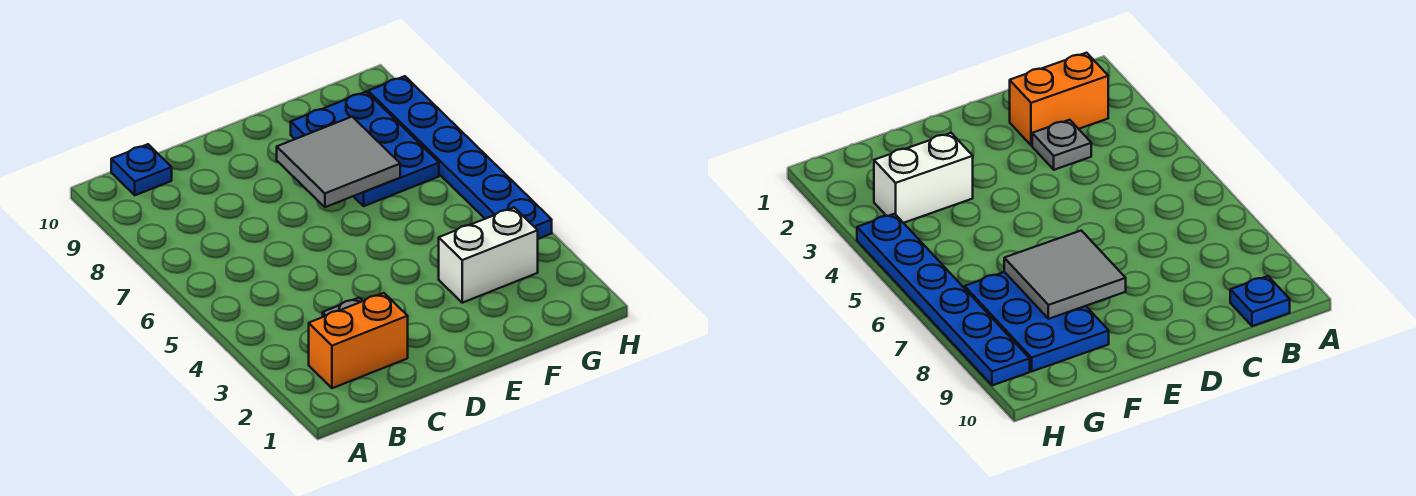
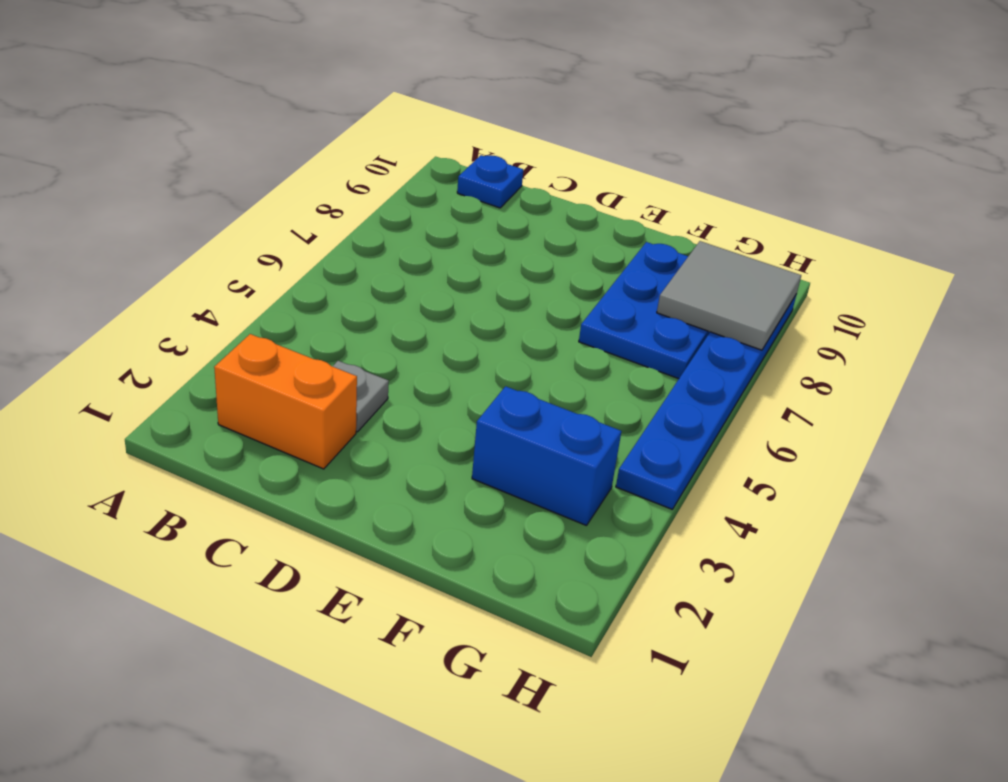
grey tile E7:F8 level 2 -> grey tile G8:H9 level 2
white brick F3:G3 level 1 -> blue brick F3:G3 level 1

